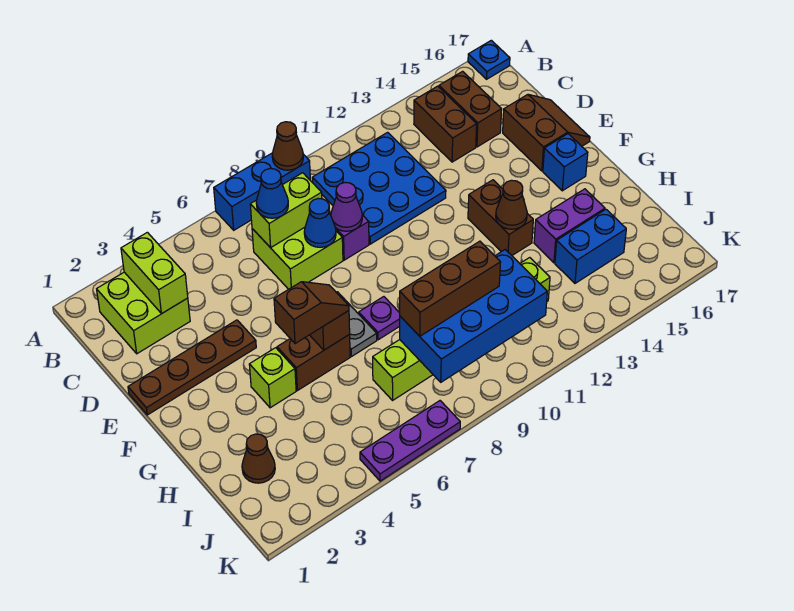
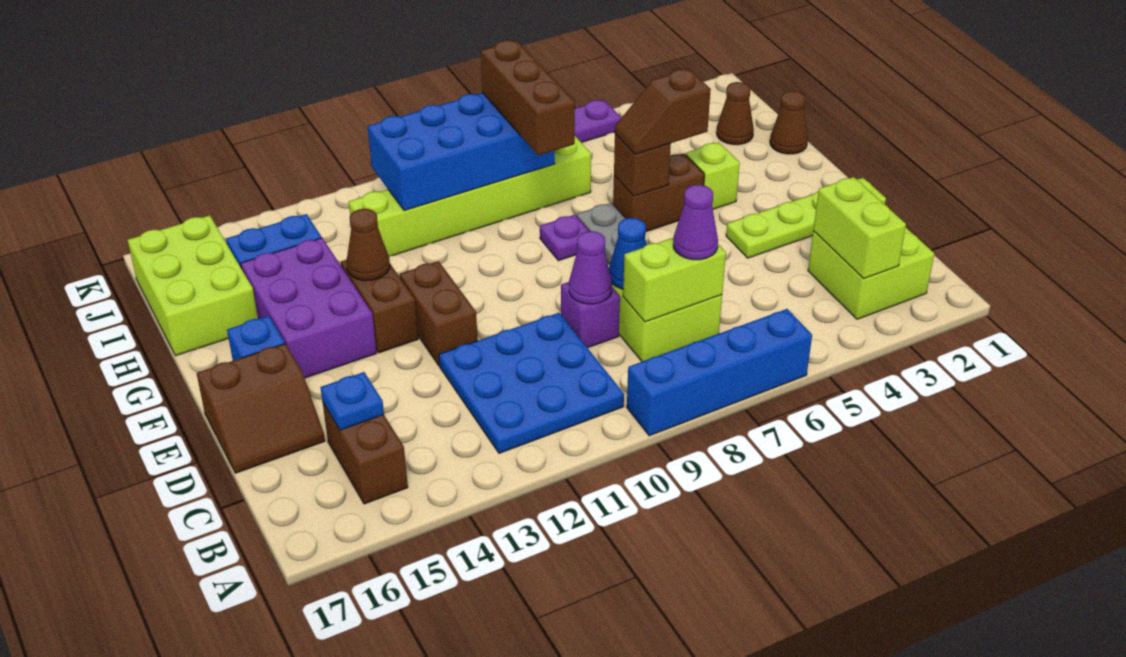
blue brick A7:A9 level 1 -> blue brick A6:A9 level 1
brown cone A9 level 2 -> brown cone H1 level 1
blue plate A17 level 1 -> blue plate C15 level 2
brown brick B14:C14 level 1 -> brown brick E12:F12 level 1
blue cone C7 level 3 -> purple cone C7 level 3
brown slope D16:E17 level 1 top 16 -> brown slope D16:E17 level 1 top E
brown plate E1:E4 level 1 -> lime plate E1:E4 level 1
purple brick H14:H15 level 1 -> purple brick F14:H15 level 1
none -> lime brick H16:J17 level 1
brown brick I8:I10 level 3 -> brown brick H8:J8 level 3

